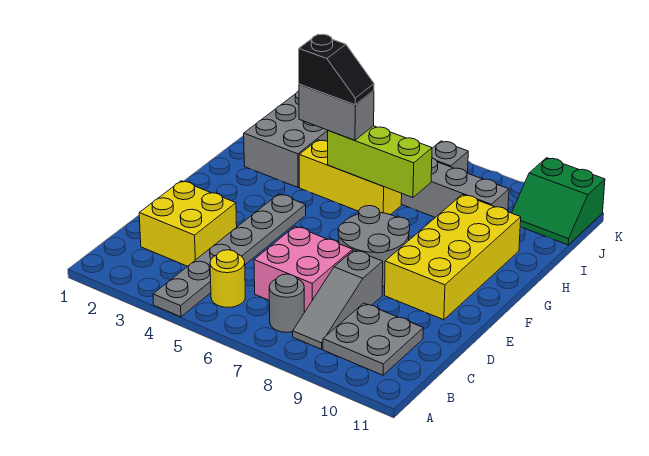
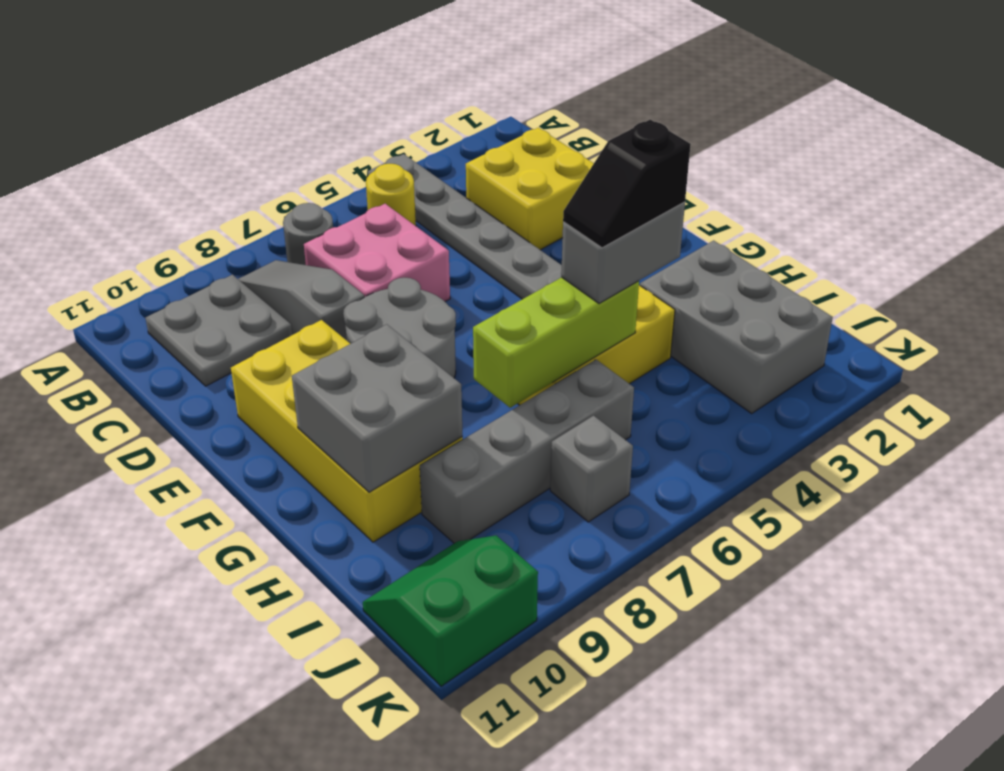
none -> grey brick G9:H10 level 2

